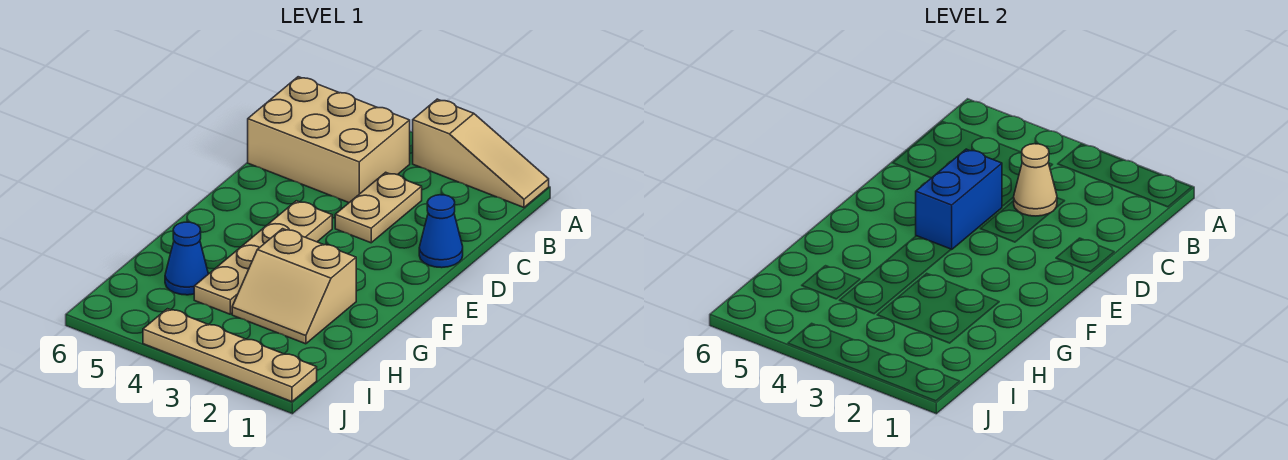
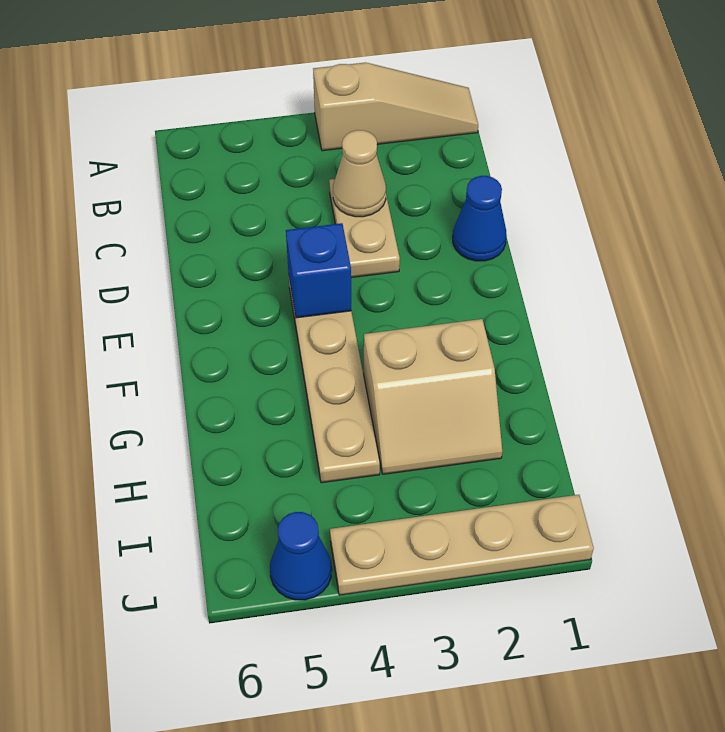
tan brick B4:C6 level 1 -> none
blue brick D4:E4 level 2 -> blue brick E4 level 2
blue cone H5 level 1 -> blue cone J5 level 1

